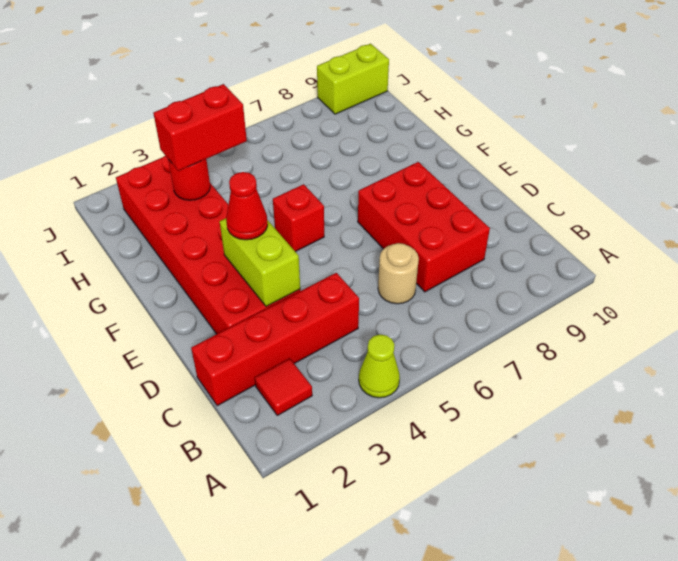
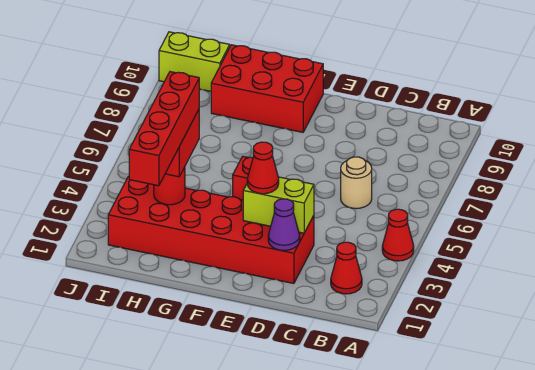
lime cone A4 level 1 -> red cone A4 level 1
red tile B2 level 1 -> red cone B2 level 1
red brick C1:C4 level 1 -> red brick H1:H4 level 4
red brick C7:E8 level 1 -> red brick F9:H10 level 1
none -> purple cone D2 level 2
lime brick J9:J10 level 1 -> lime brick I10:J10 level 1

